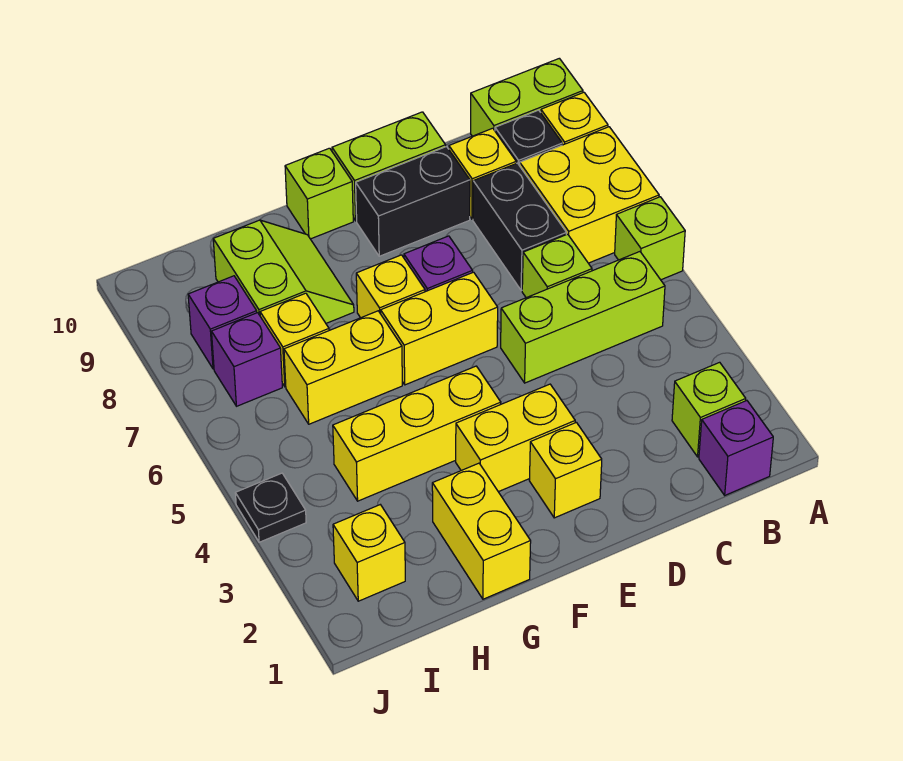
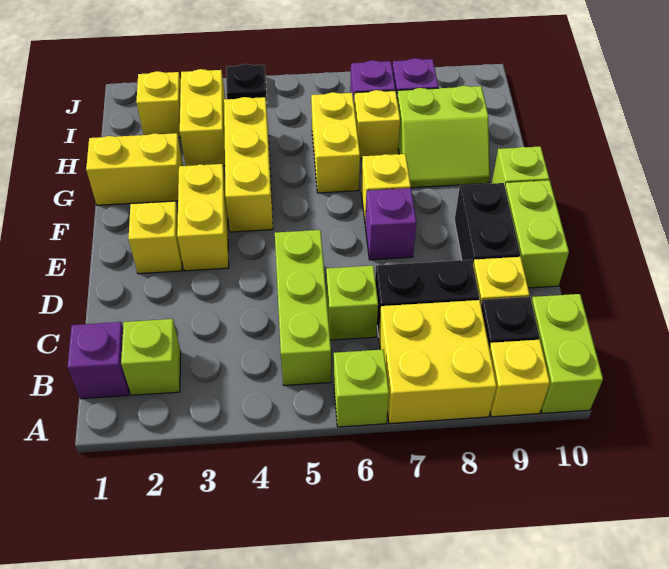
yellow brick E6:F6 level 1 -> yellow brick H3:I3 level 1

